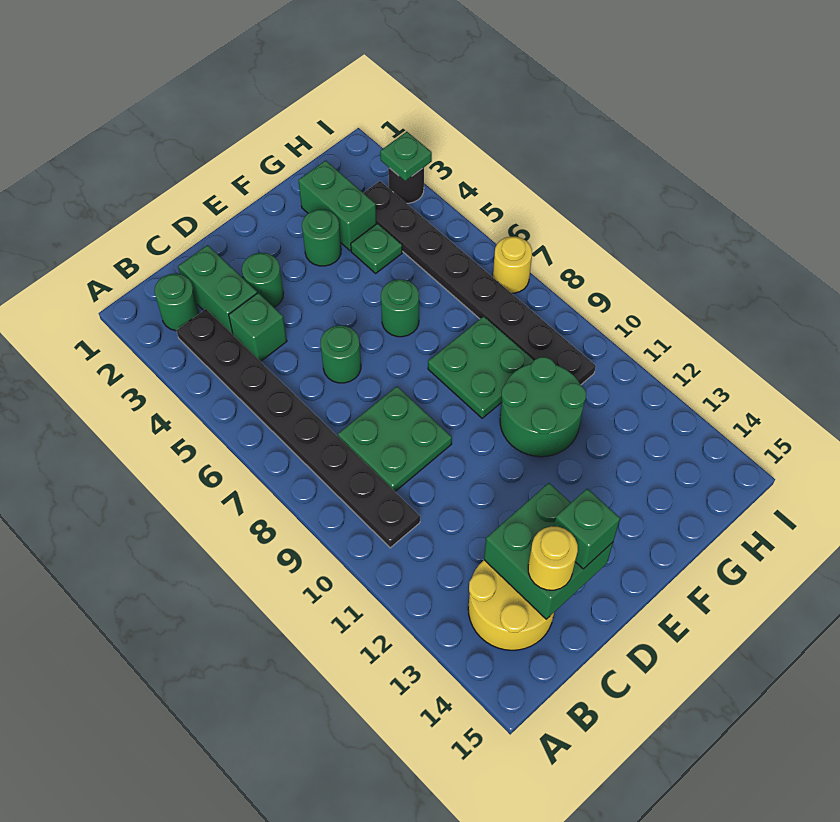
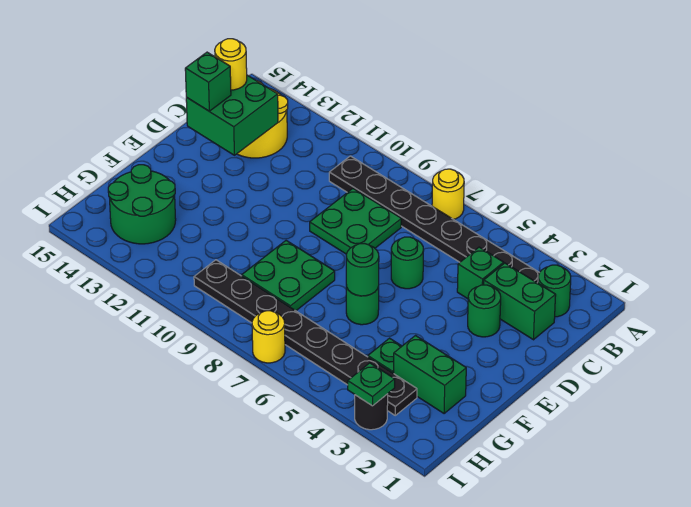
none -> yellow round brick A7 level 1
green round brick F3 level 1 -> green round brick F6 level 2
green round brick F10:G11 level 1 -> green round brick G13:H14 level 1

